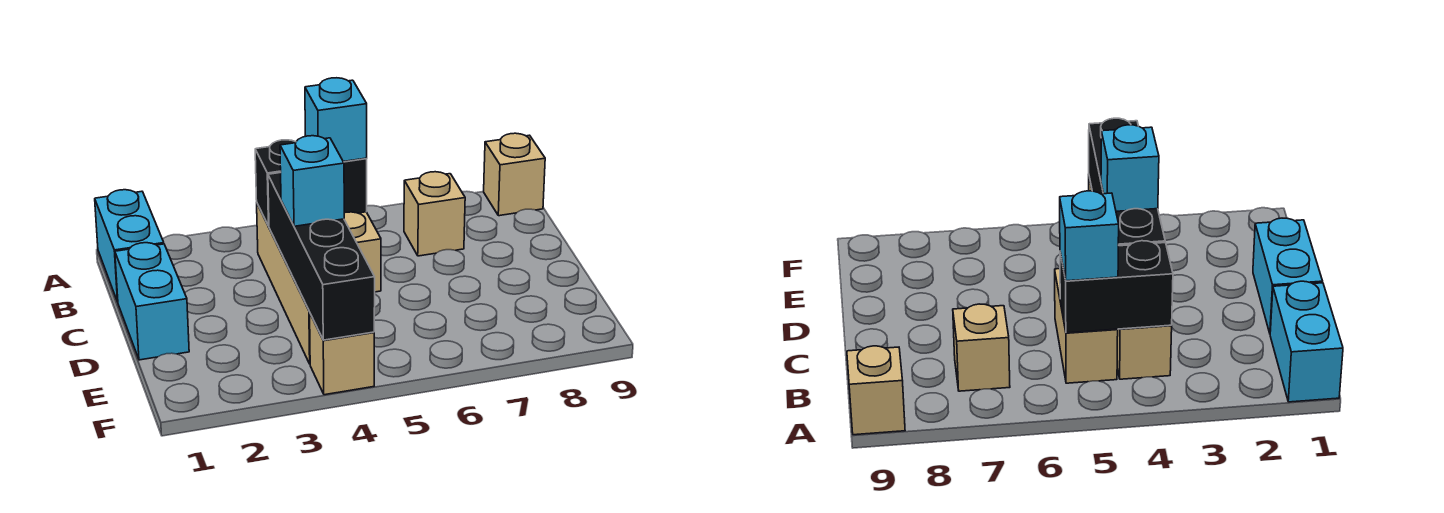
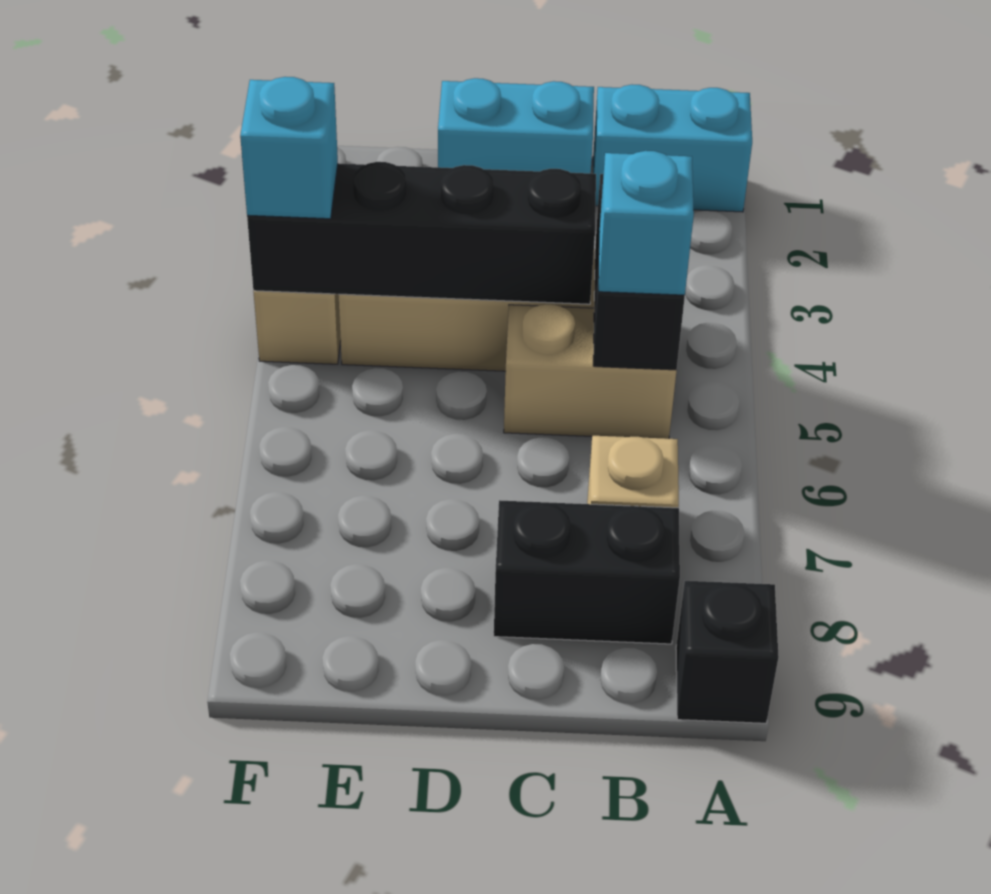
tan brick A9 level 1 -> black brick A9 level 1
none -> black brick B8:C8 level 1
cyan brick D4 level 3 -> cyan brick F4 level 3

